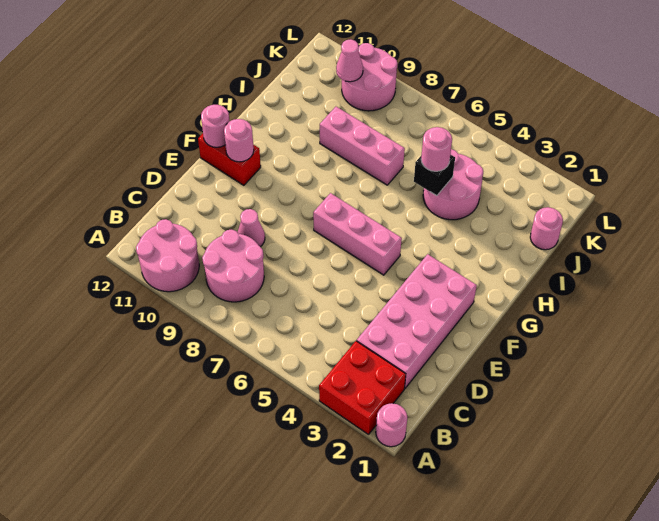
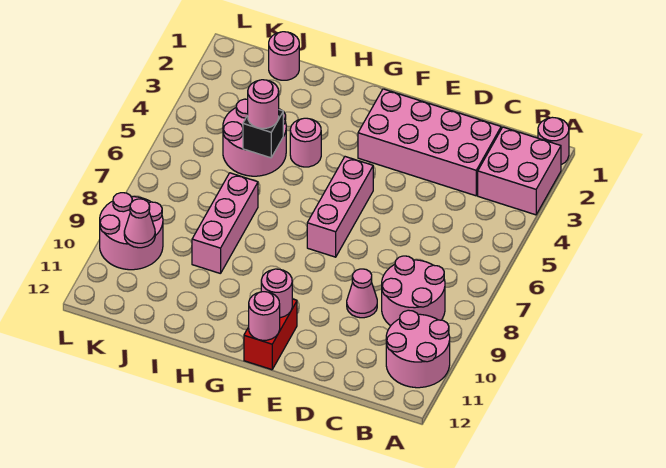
red brick A2:B3 level 1 -> pink brick A2:B3 level 1
none -> pink round brick H4 level 1

